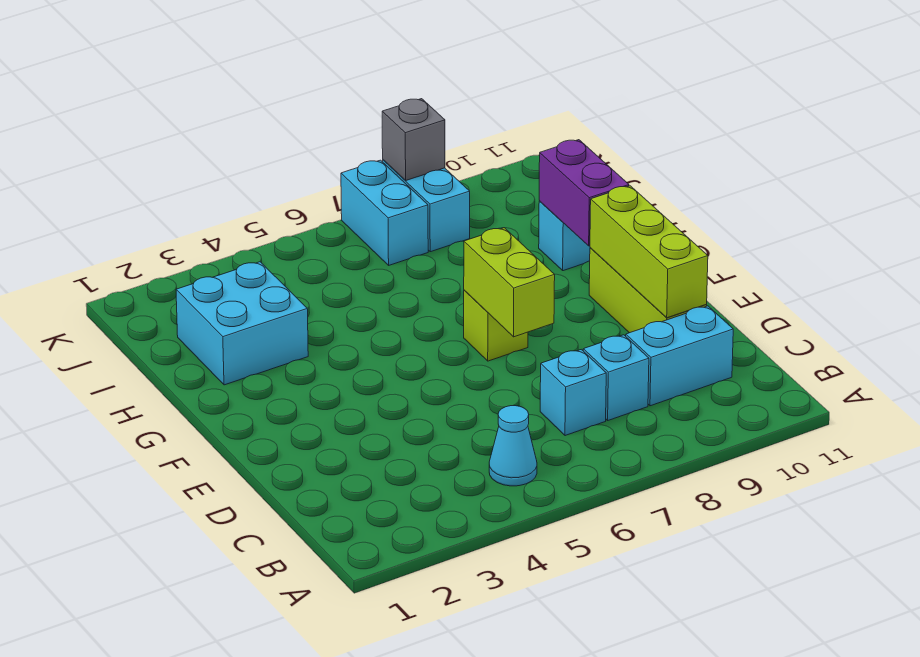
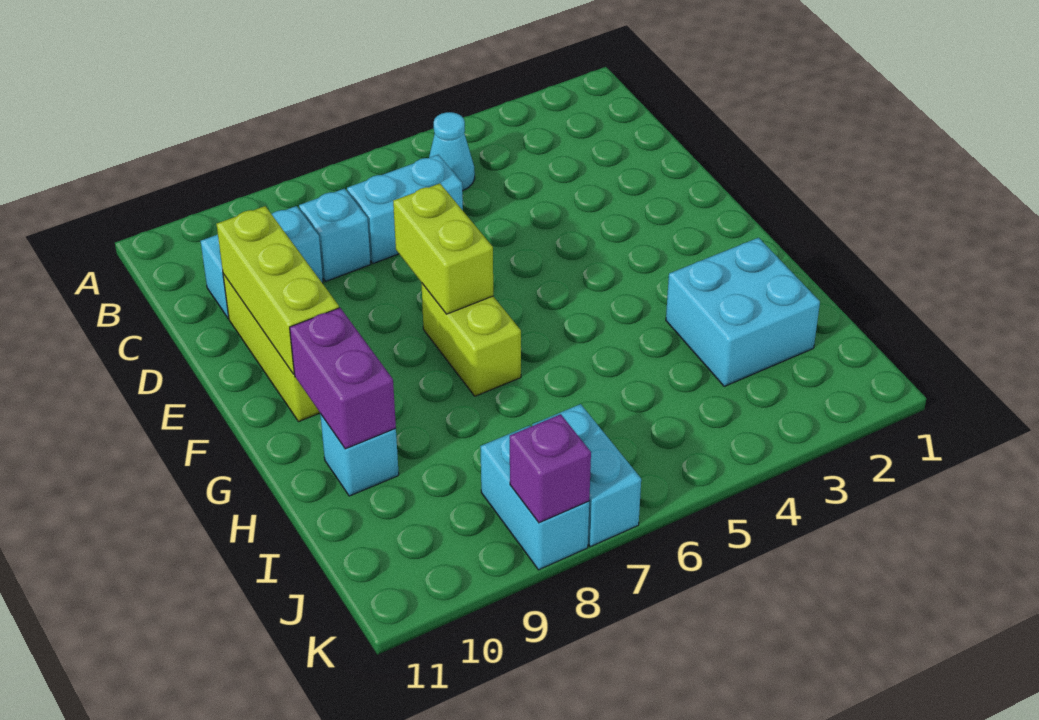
cyan brick C7 level 1 -> cyan brick C6:C7 level 1
lime brick F7 level 1 -> lime brick F7:G7 level 1
grey brick K8 level 2 -> purple brick K8 level 2

